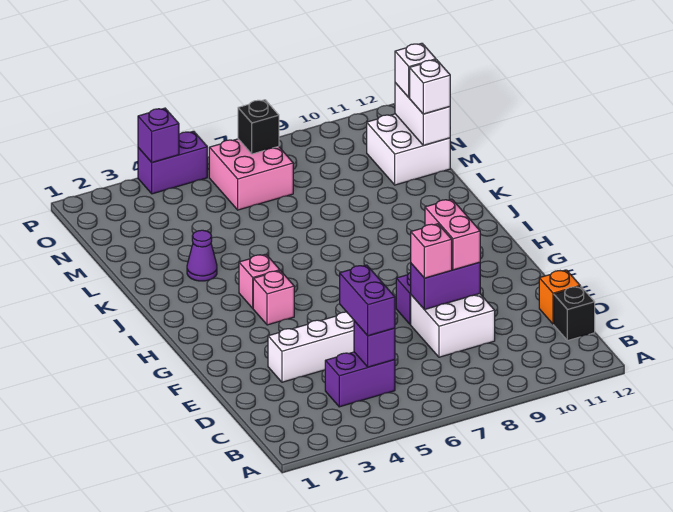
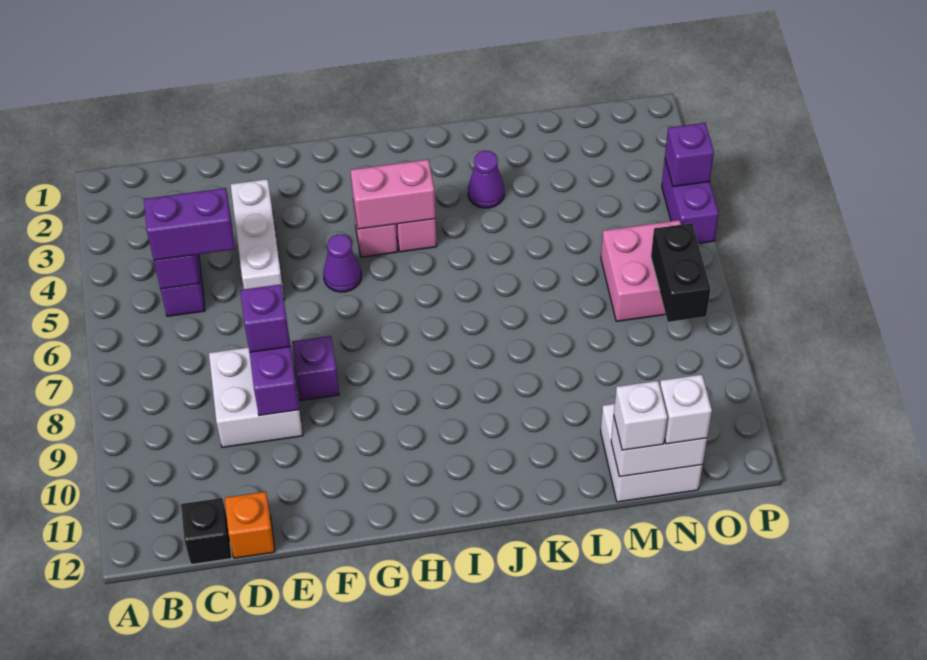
pink brick E8 level 3 -> purple brick E8 level 3
pink brick E9:F9 level 3 -> pink brick H4:I4 level 2
none -> purple cone G5 level 1
black brick O7 level 2 -> black brick O7:O8 level 2

